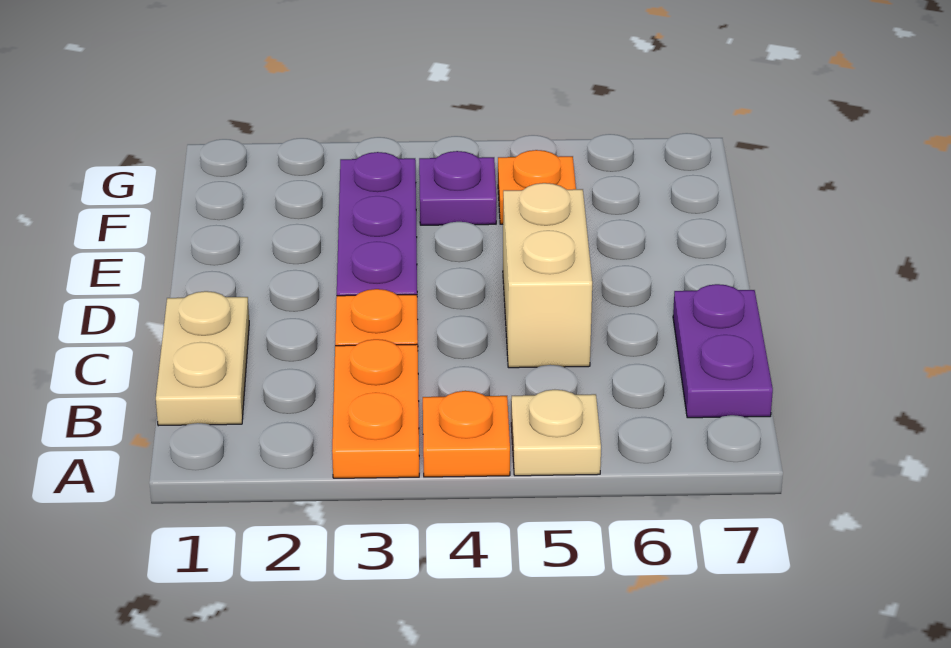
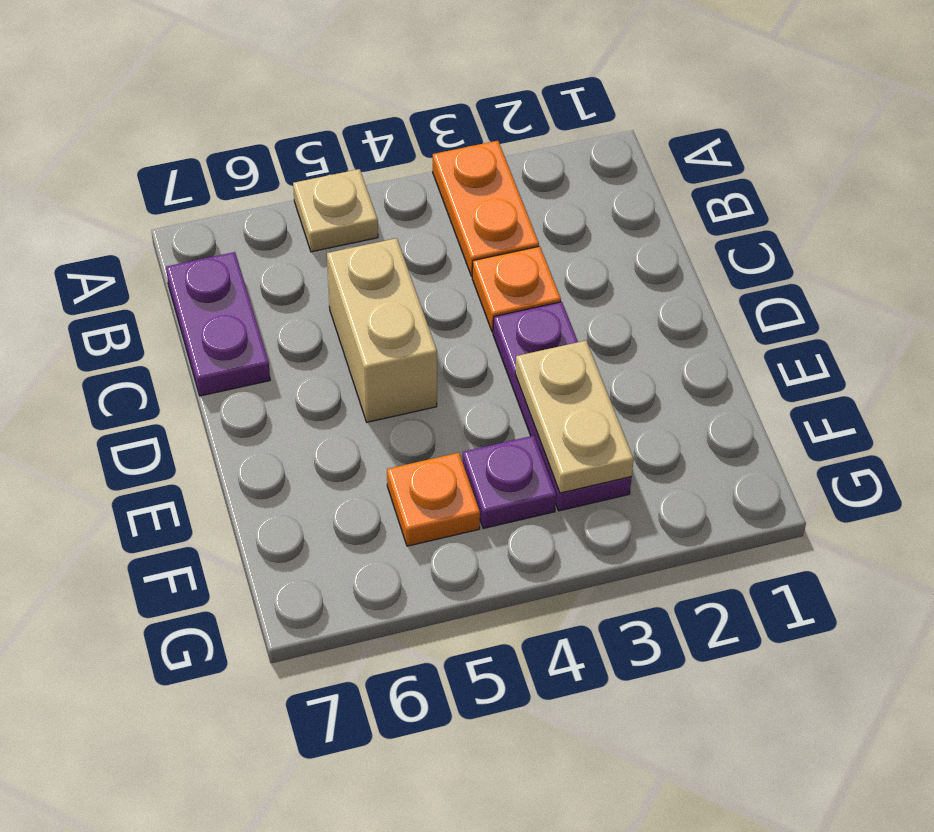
orange plate A4 level 1 -> none
tan plate B1:C1 level 1 -> tan plate E3:F3 level 2

